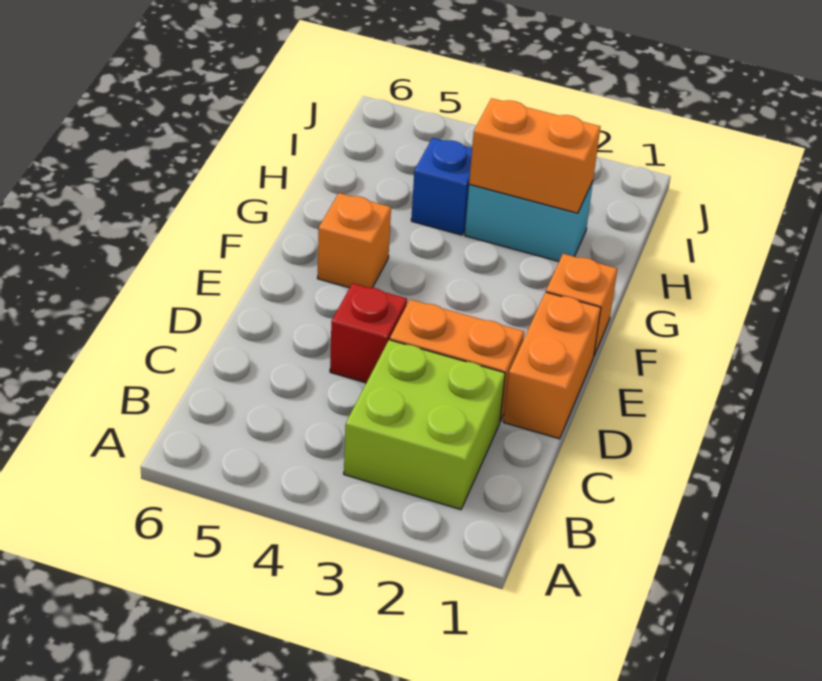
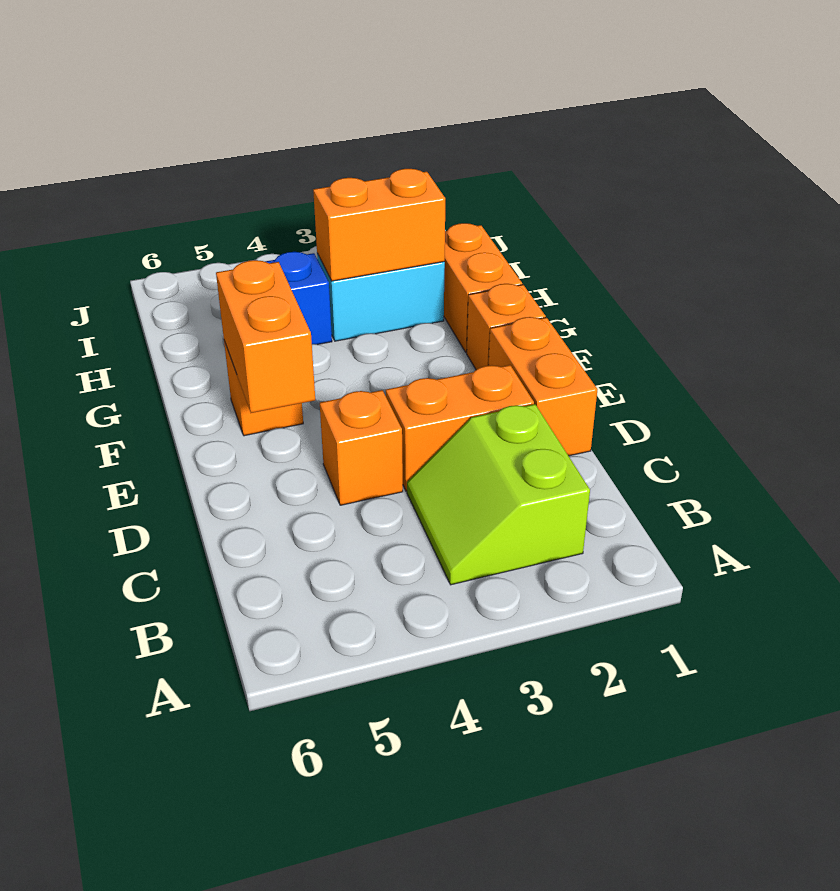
lime brick B2:C3 level 1 -> lime slope B2:C3 level 1 top 2
red brick D4 level 1 -> orange brick D4 level 1
none -> orange brick E5:F5 level 2
none -> orange brick G1:H1 level 1

